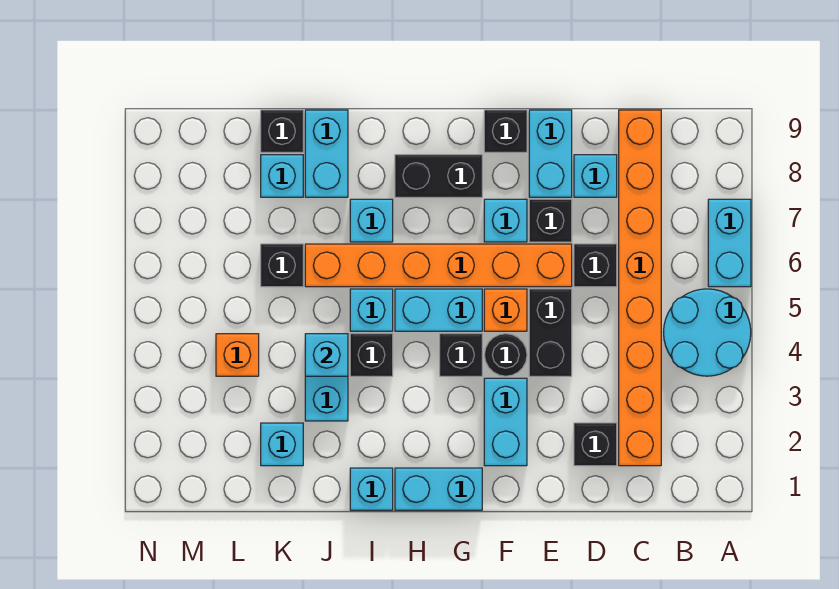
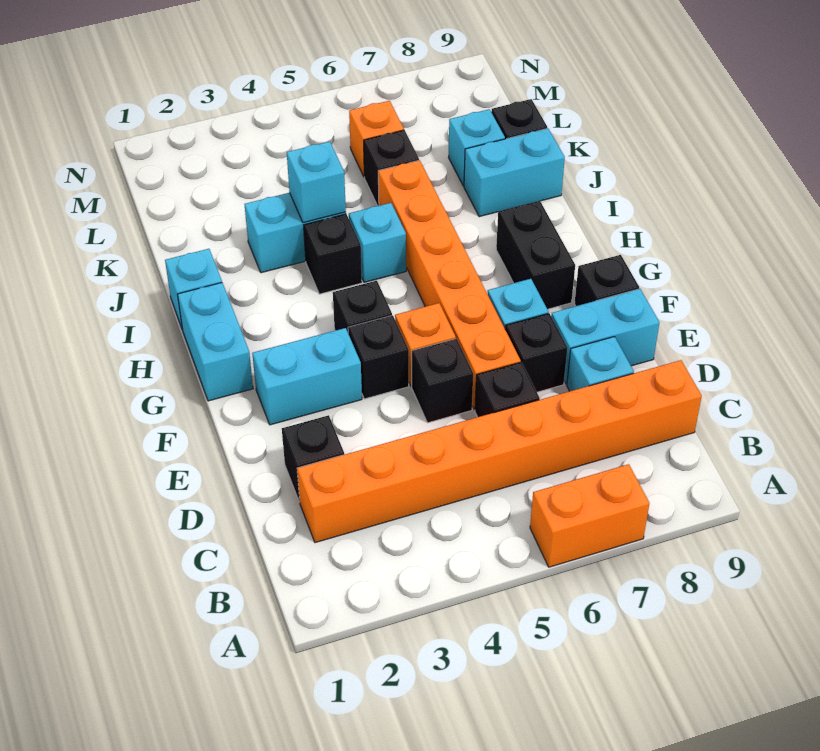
cyan round brick A4:B5 level 1 -> none
cyan brick A6:A7 level 1 -> orange brick A6:A7 level 1
black brick E4:E5 level 1 -> black brick E5 level 1
black round brick F4 level 1 -> black brick F4 level 1
cyan brick G5:H5 level 1 -> none
cyan brick I7 level 1 -> none
cyan brick K2 level 1 -> none
orange brick L4 level 1 -> orange brick L6 level 1

